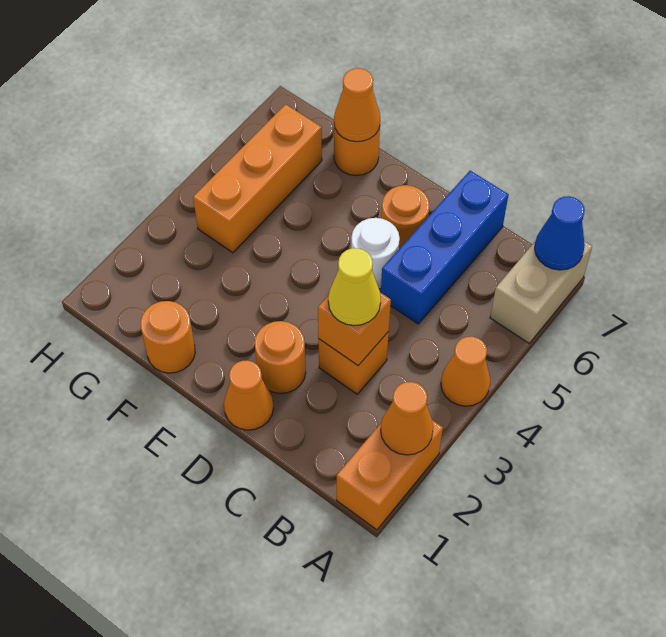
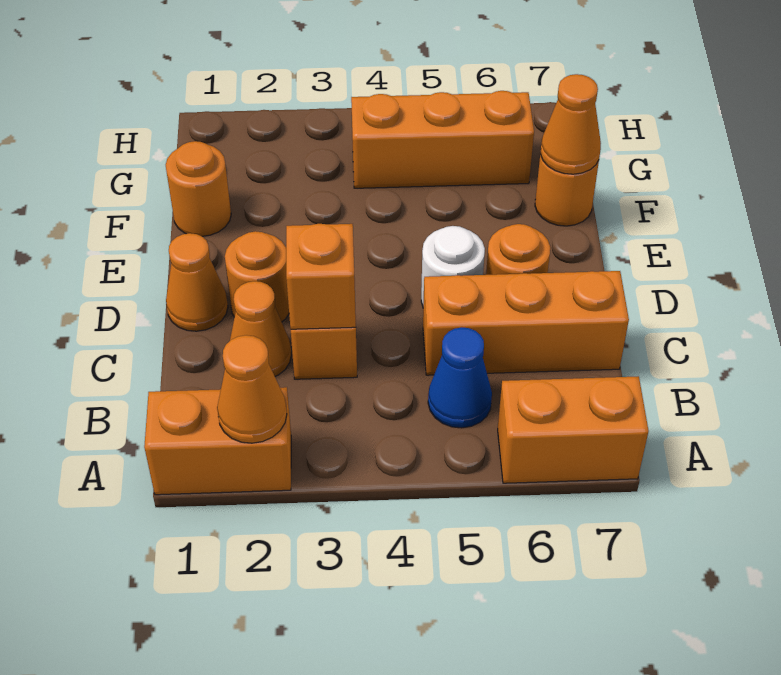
orange cone A4 level 1 -> orange cone C2 level 1
tan brick A6:A7 level 1 -> orange brick A6:A7 level 1
blue cone A7 level 2 -> blue cone B5 level 1
yellow cone C3 level 3 -> none
blue brick C5:C7 level 1 -> orange brick C5:C7 level 1

